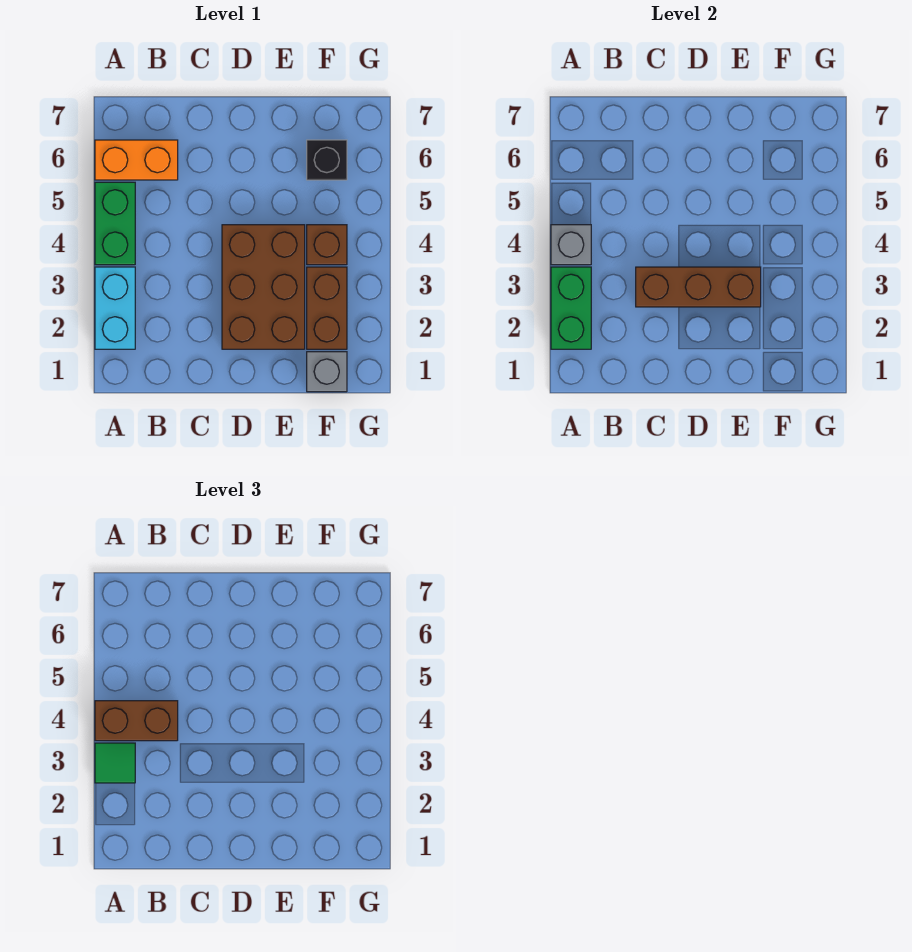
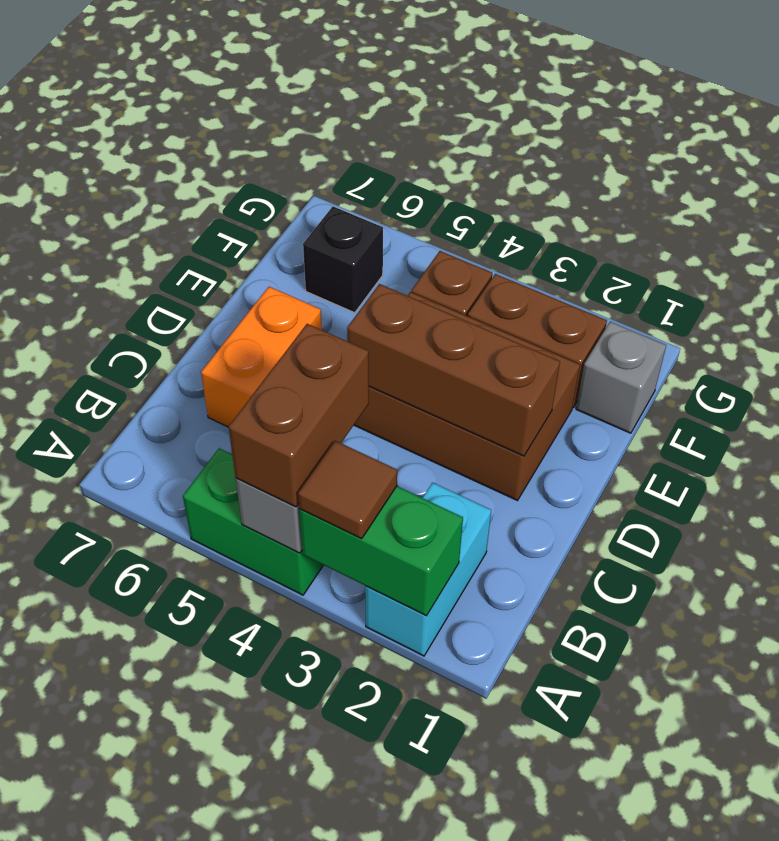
cyan brick A2:A3 level 1 -> cyan brick A2:B2 level 1
green tile A3 level 3 -> brown tile A3 level 3
orange brick A6:B6 level 1 -> orange brick C6:D6 level 1
brown brick C3:E3 level 2 -> brown brick D2:D4 level 2

